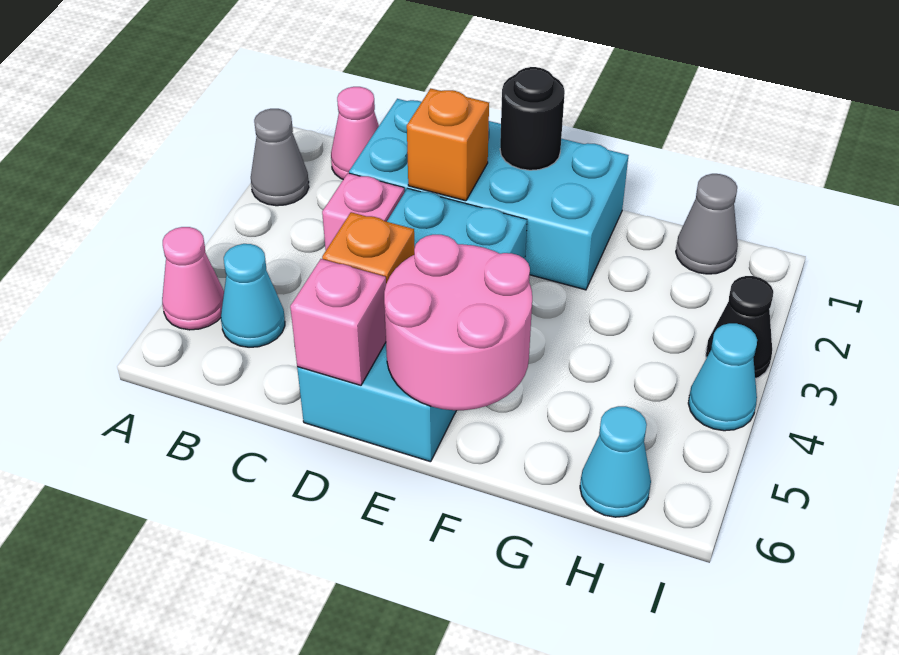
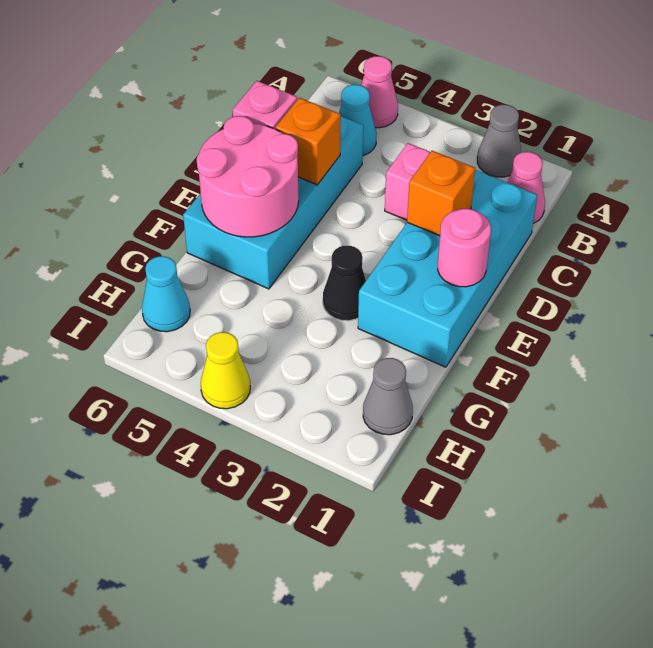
cyan brick D3:E6 level 1 -> cyan brick C5:F6 level 1
black round brick E1 level 2 -> pink round brick E1 level 2
black cone I3 level 1 -> black cone F3 level 1
cyan cone I4 level 1 -> yellow cone I4 level 1

